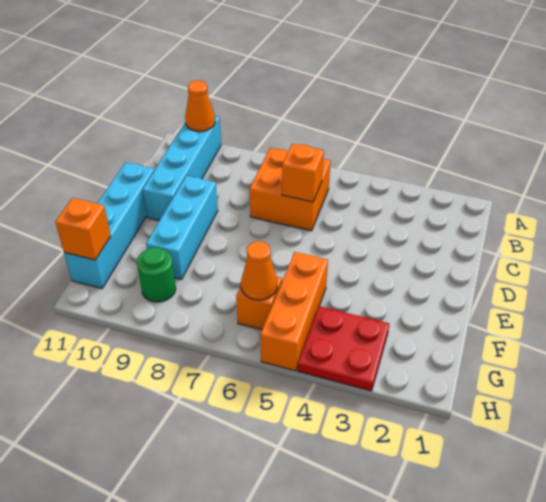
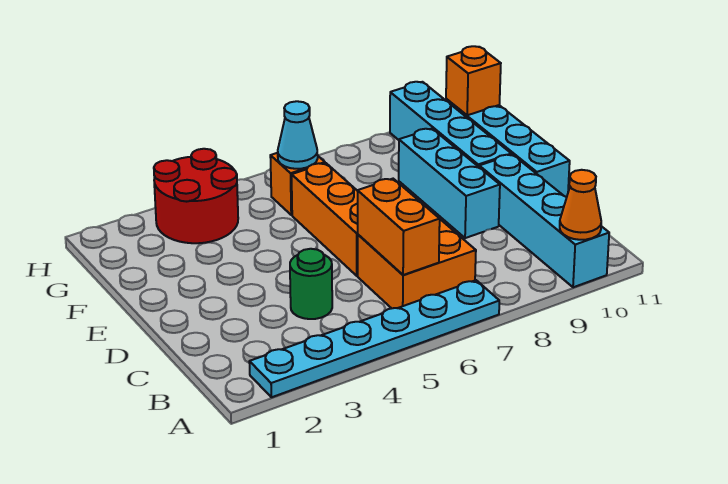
none -> cyan plate A2:A7 level 1
orange brick C6 level 2 -> orange brick B6:C6 level 2
none -> cyan brick E10:H10 level 1
orange brick F5:H5 level 1 -> orange brick D6:F6 level 1
red plate G3:H4 level 1 -> red round brick G3:H4 level 1
orange cone G6 level 2 -> cyan cone G6 level 2
green round brick G9 level 1 -> green round brick C4 level 1

